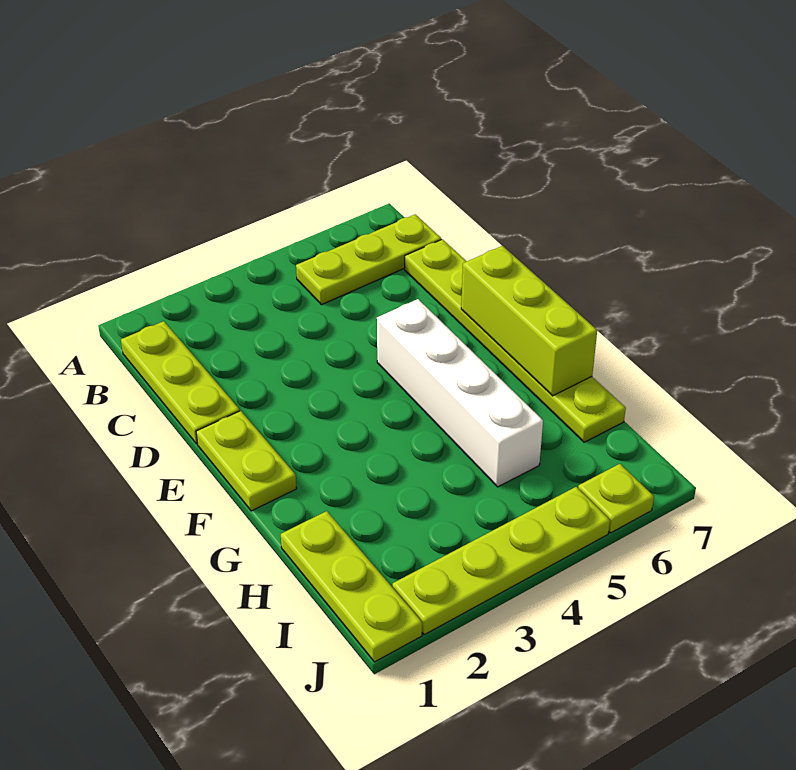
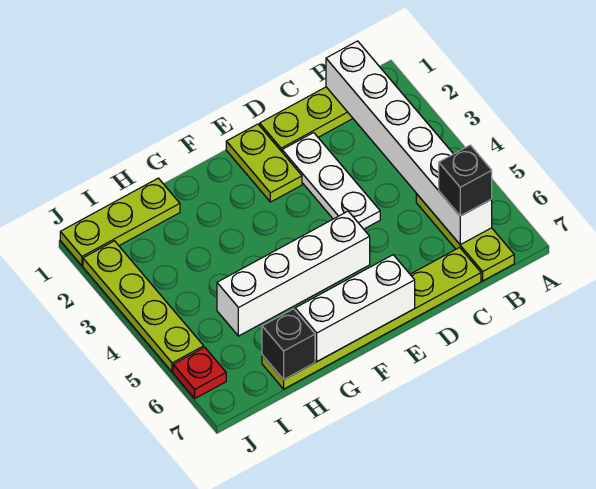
none -> white brick B1:B6 level 2
none -> black brick B6 level 3
none -> white plate D2:D4 level 1
lime plate E1:F1 level 1 -> lime plate E1:E2 level 1
lime brick E7:G7 level 2 -> white brick E7:G7 level 2
none -> black brick H7 level 2
lime plate J6 level 1 -> red plate J6 level 1

